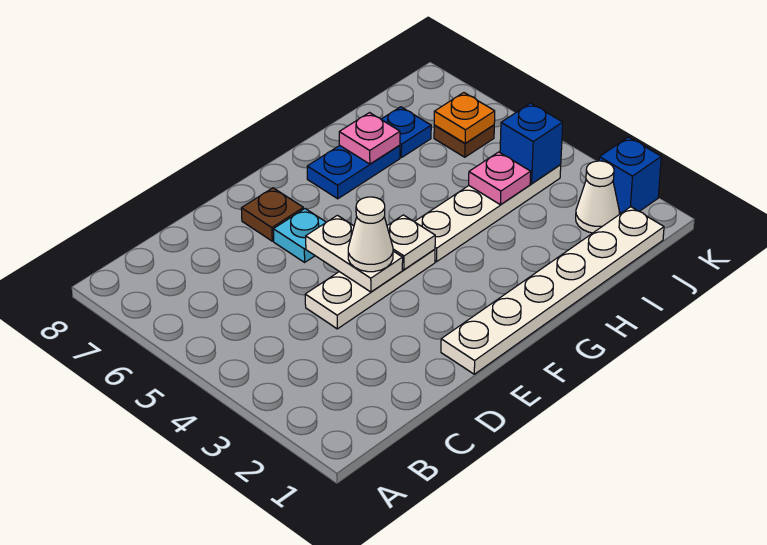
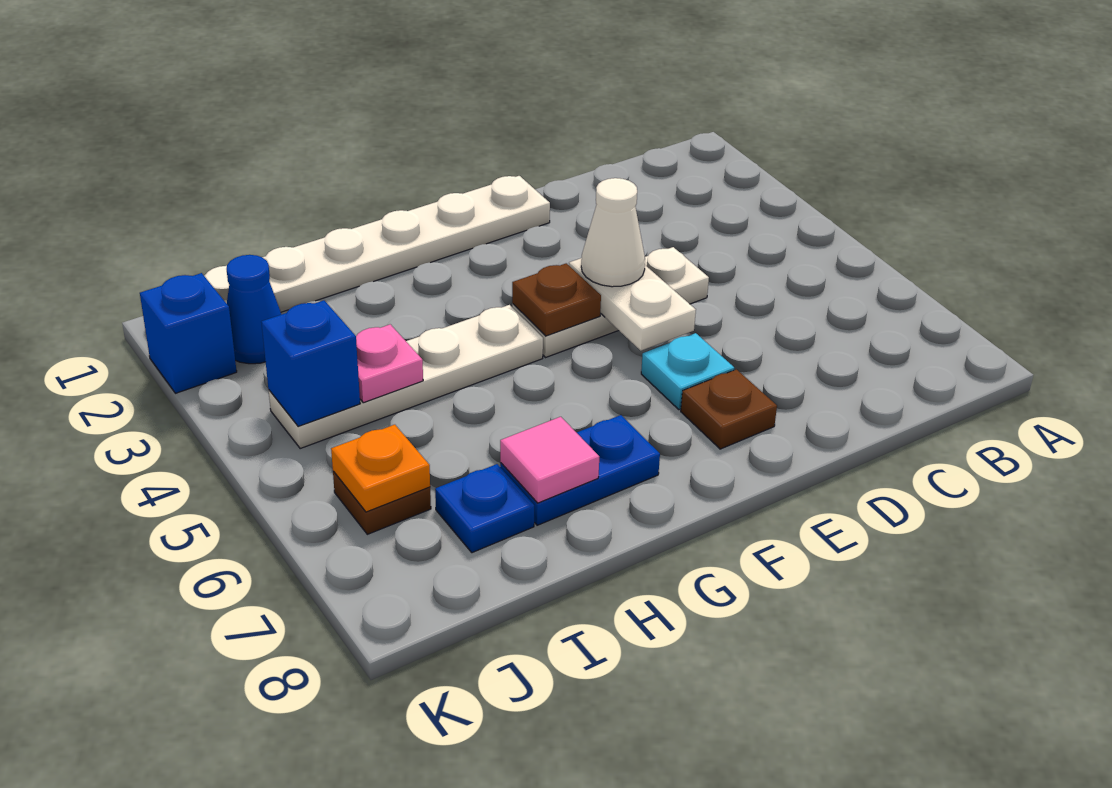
white plate F4 level 2 -> brown plate F4 level 2
pink plate H7 level 2 -> pink tile H7 level 2
white cone J2 level 1 -> blue cone J2 level 1

